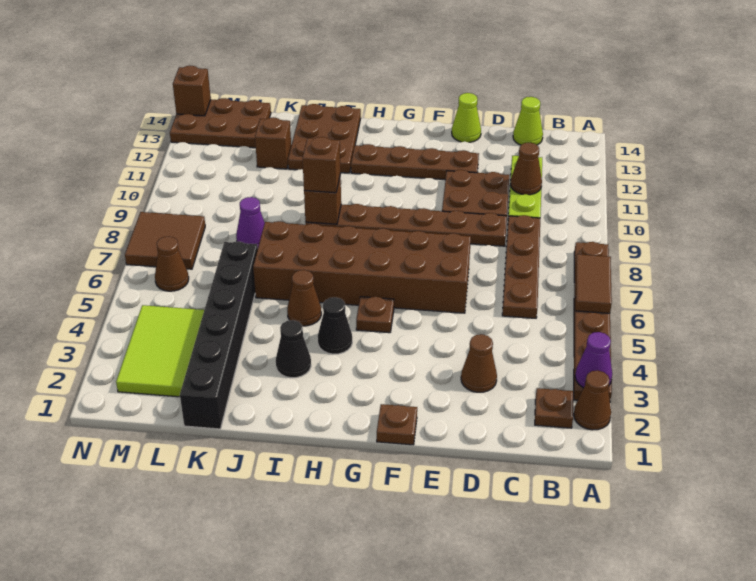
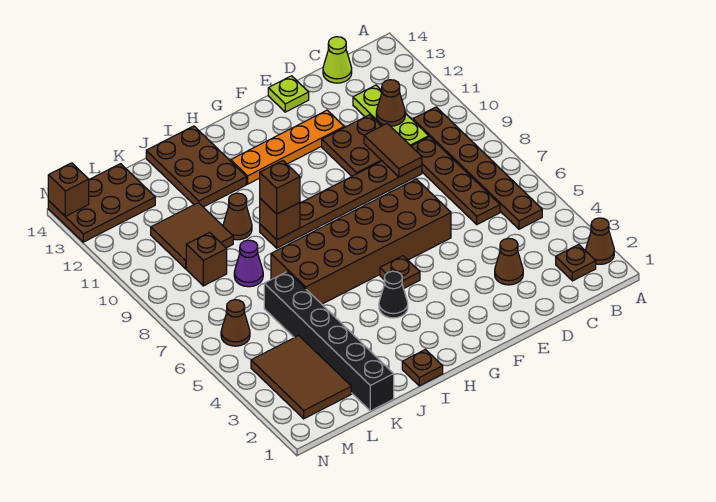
brown plate A3:A8 level 1 -> brown plate B5:B10 level 1
purple cone A3 level 2 -> none
brown tile A6:A7 level 2 -> brown tile D9:D10 level 2
brown plate E12:H12 level 1 -> orange plate E12:H12 level 1
lime cone E14 level 1 -> lime plate E14 level 1
brown plate F1 level 1 -> brown plate I1 level 1
black cone I3 level 1 -> none
brown cone I5 level 1 -> brown cone J10 level 1
brown brick K12 level 1 -> brown brick L9 level 1
lime tile L2:M4 level 1 -> brown tile L2:M4 level 1
brown tile M7:N8 level 1 -> brown tile K10:L11 level 1

